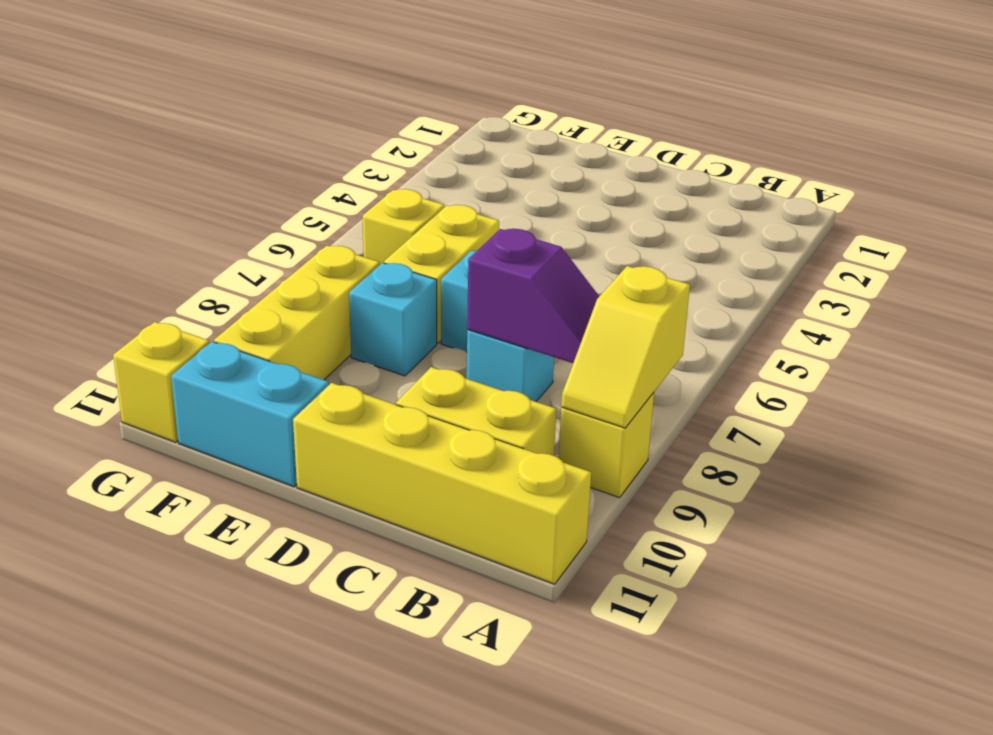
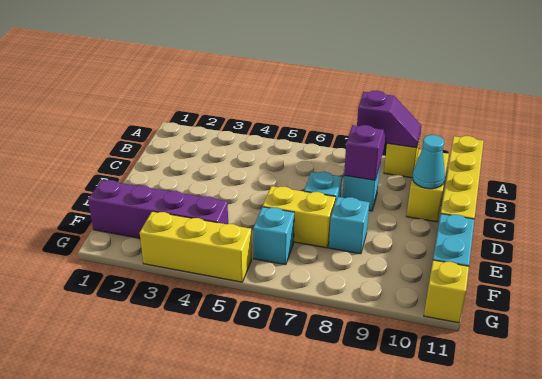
yellow slope A8:A9 level 2 top 8 -> purple slope A8:A9 level 2 top 8
none -> cyan cone C10 level 2
none -> purple brick F1:F4 level 1
yellow brick F6 level 1 -> cyan brick F6 level 1
yellow brick F8:F10 level 1 -> yellow brick G3:G5 level 1

